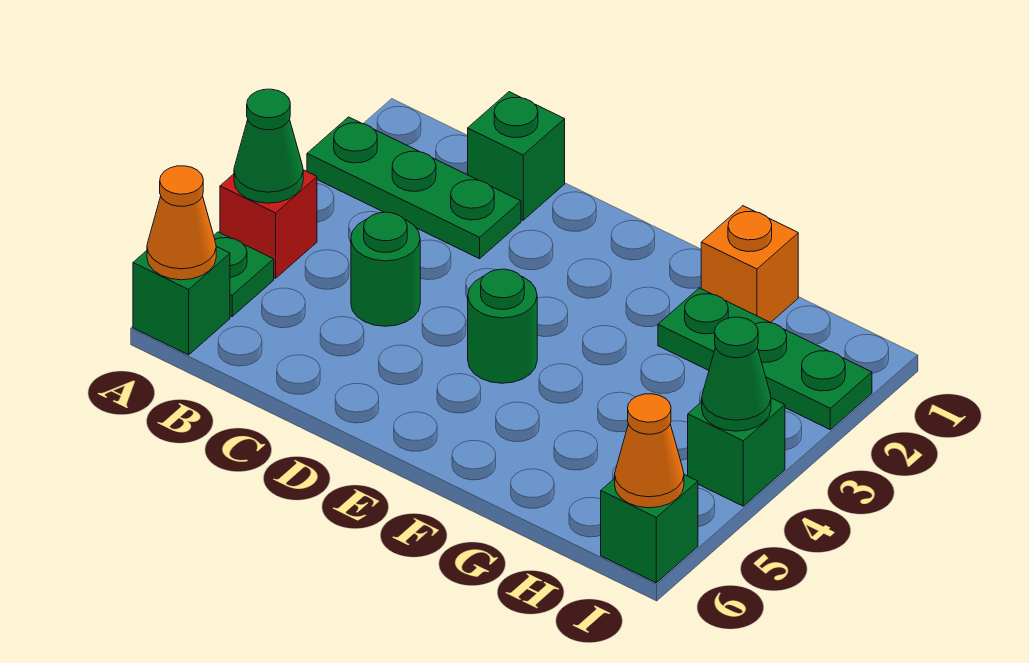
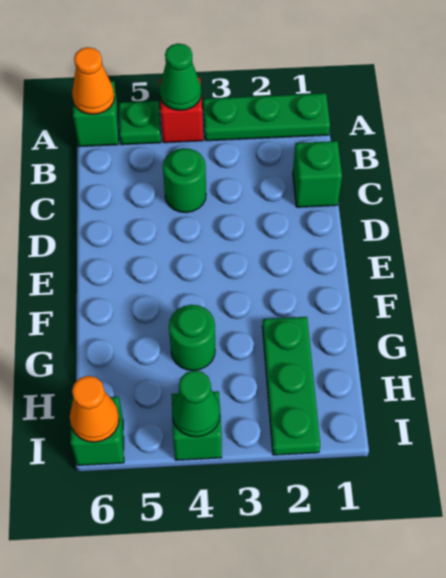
green plate A2:C2 level 1 -> green plate A1:A3 level 1
green round brick E4 level 1 -> green round brick G4 level 1
orange brick G1 level 1 -> none

